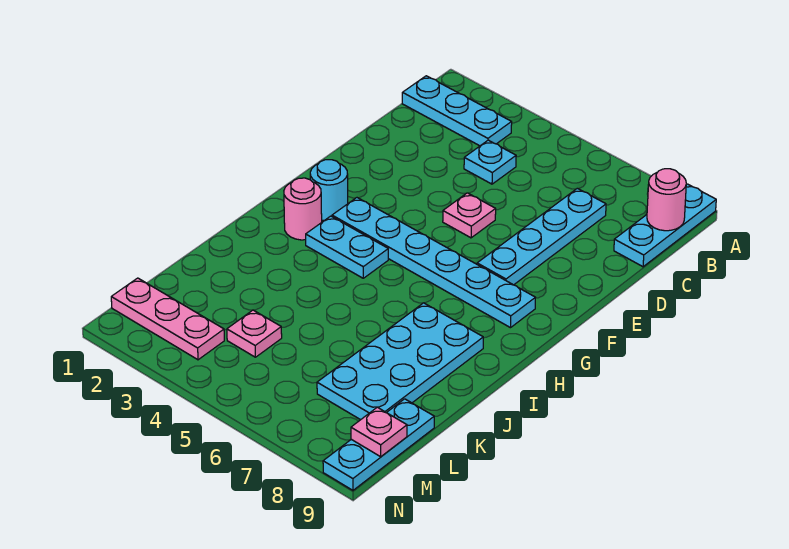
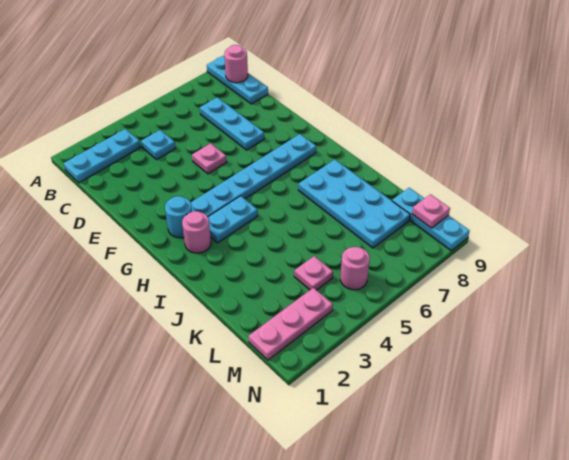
cyan plate C7:F7 level 1 -> cyan plate C7:E7 level 1
none -> pink round brick M5 level 1

